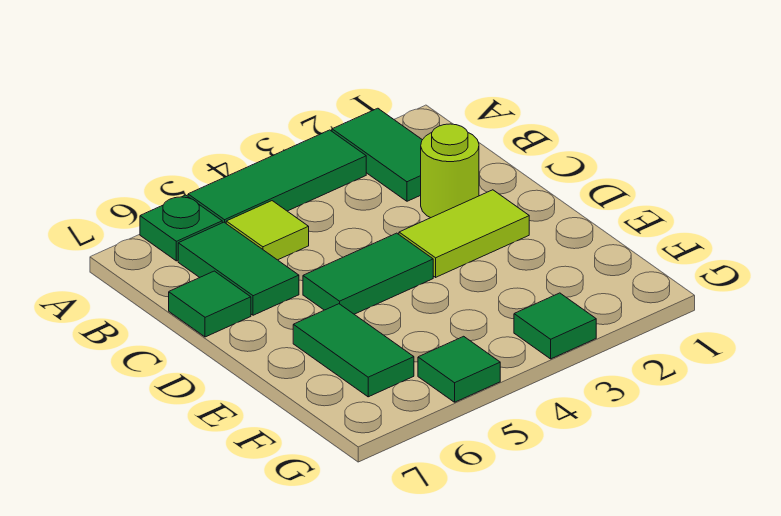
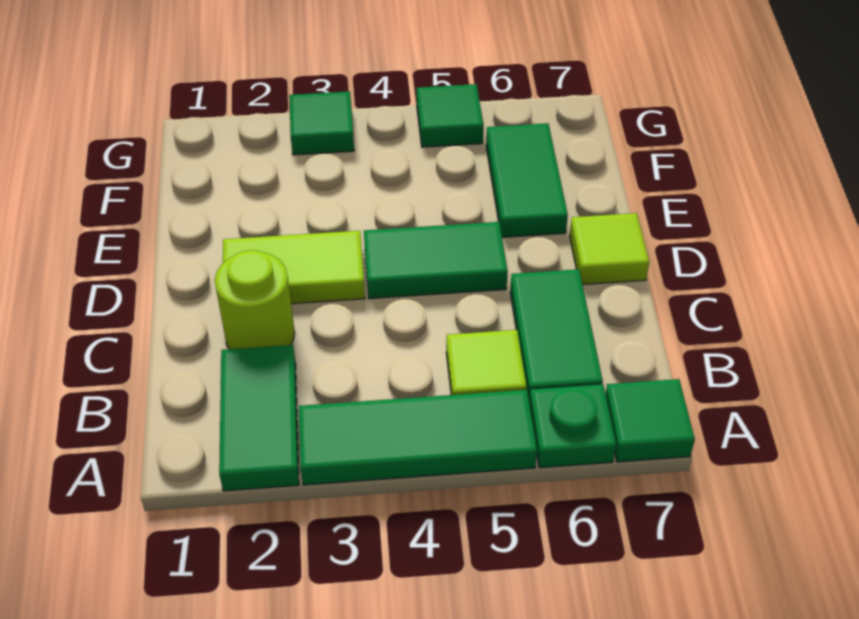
green tile C7 level 1 -> green tile A7 level 1
none -> lime tile D7 level 1

